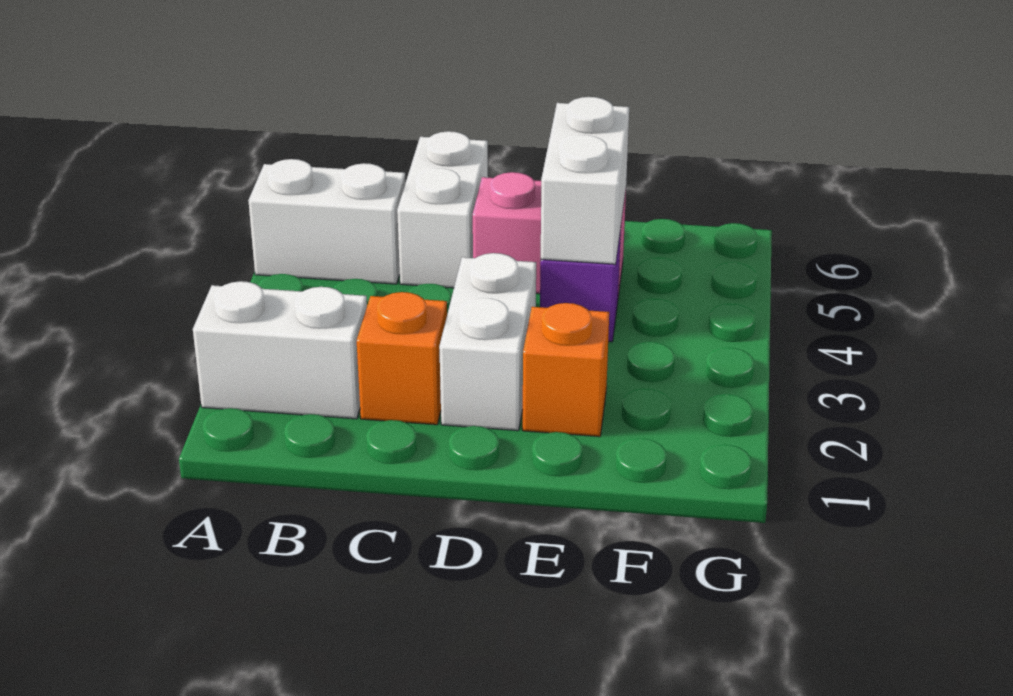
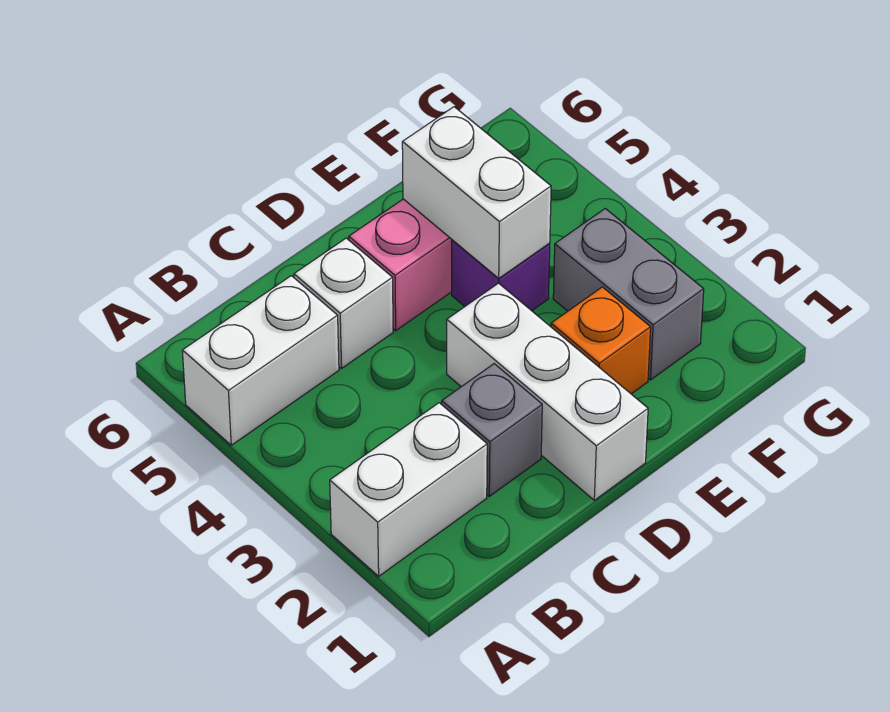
orange brick C2 level 1 -> grey brick C2 level 1
white brick C5:C6 level 1 -> white brick C5 level 1
white brick D2:D3 level 1 -> white brick D1:D3 level 1
none -> grey brick F2:F3 level 1

